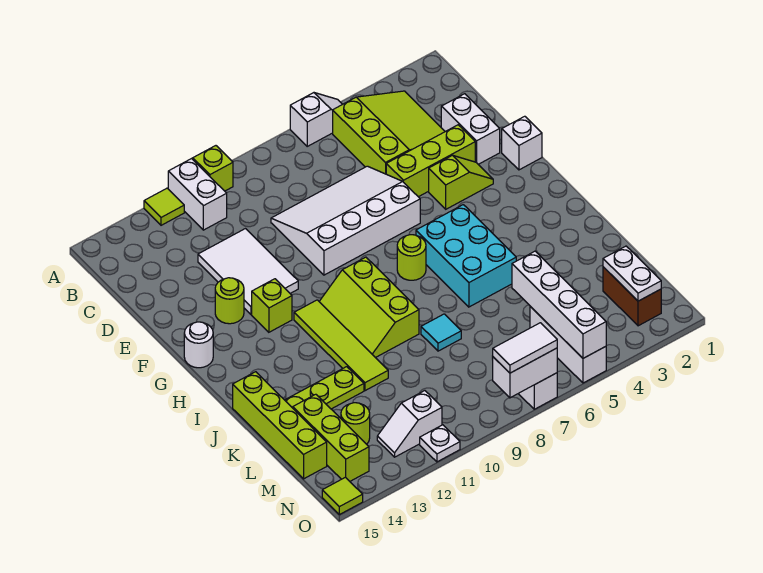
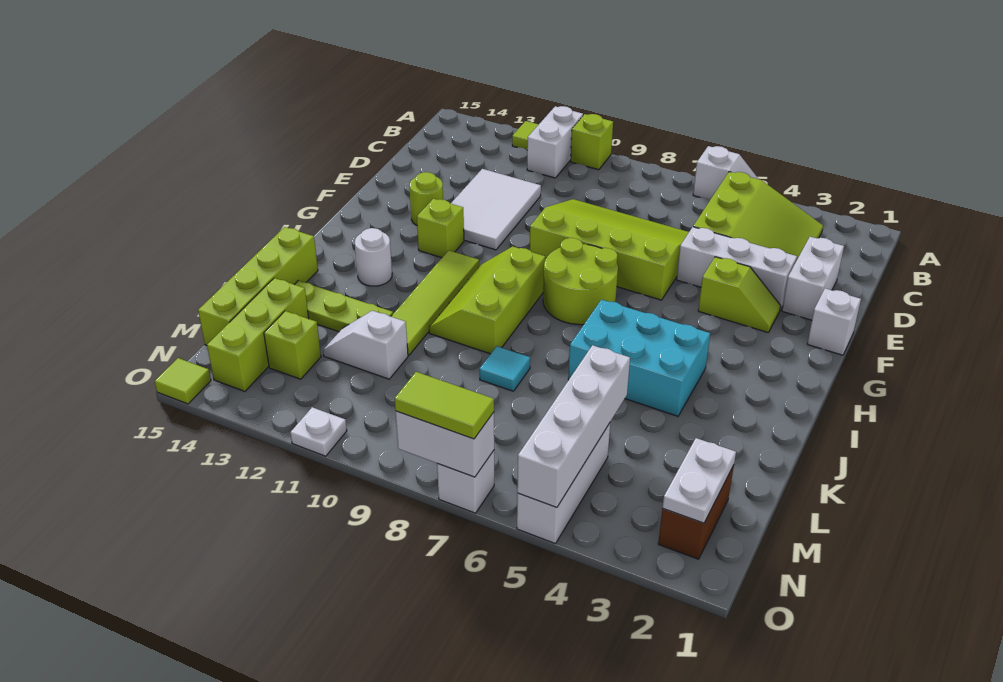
white slope D6:F9 level 1 top F -> lime slope D6:F9 level 1 top F
lime brick E3:E5 level 1 -> white brick E3:E5 level 1
white round brick G15 level 1 -> white round brick I13 level 1
cyan brick H5:J6 level 1 -> cyan brick I4:J6 level 1
lime round brick H7 level 1 -> lime round brick G7:H8 level 1
lime round brick M13 level 1 -> lime brick M13 level 1
white slope N11:N12 level 1 top 11 -> white slope L11:L12 level 1 top 11
white tile O7:O8 level 3 -> lime tile O7:O8 level 3

